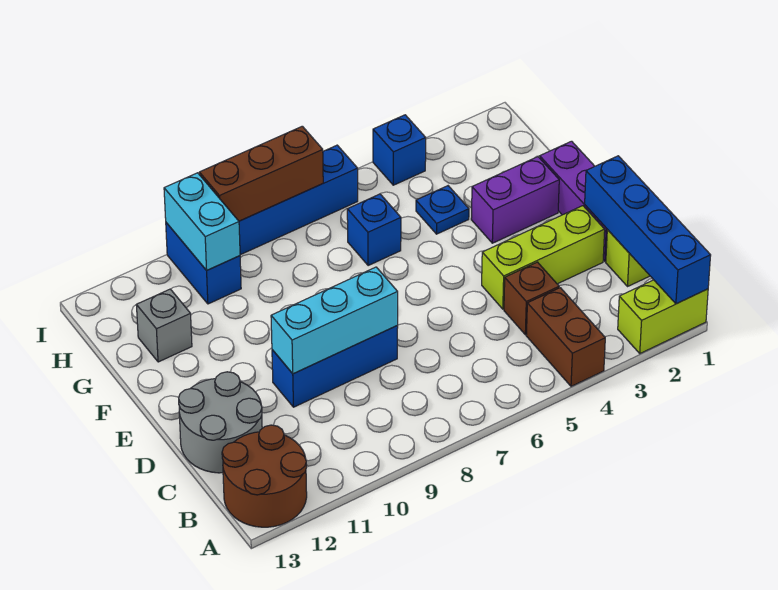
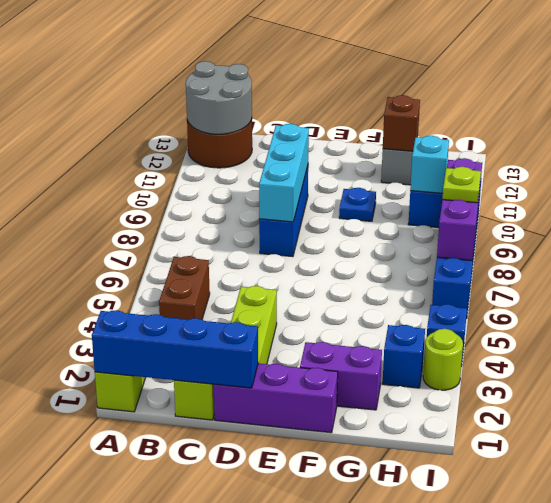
brown brick A4:B4 level 1 -> brown brick B4:B5 level 1
brown brick C4 level 1 -> brown brick G12 level 2
grey round brick C12:D13 level 1 -> grey round brick A12:B13 level 2
purple brick F2:F3 level 1 -> purple brick F2:G2 level 1
blue plate G4 level 1 -> blue plate F10 level 1
blue brick G6 level 1 -> blue brick H3 level 1
cyan brick H10:I10 level 2 -> cyan brick H10 level 2
none -> lime round brick I3 level 1
brown brick I7:I9 level 2 -> purple brick I7:I9 level 2
none -> lime plate I8 level 3

